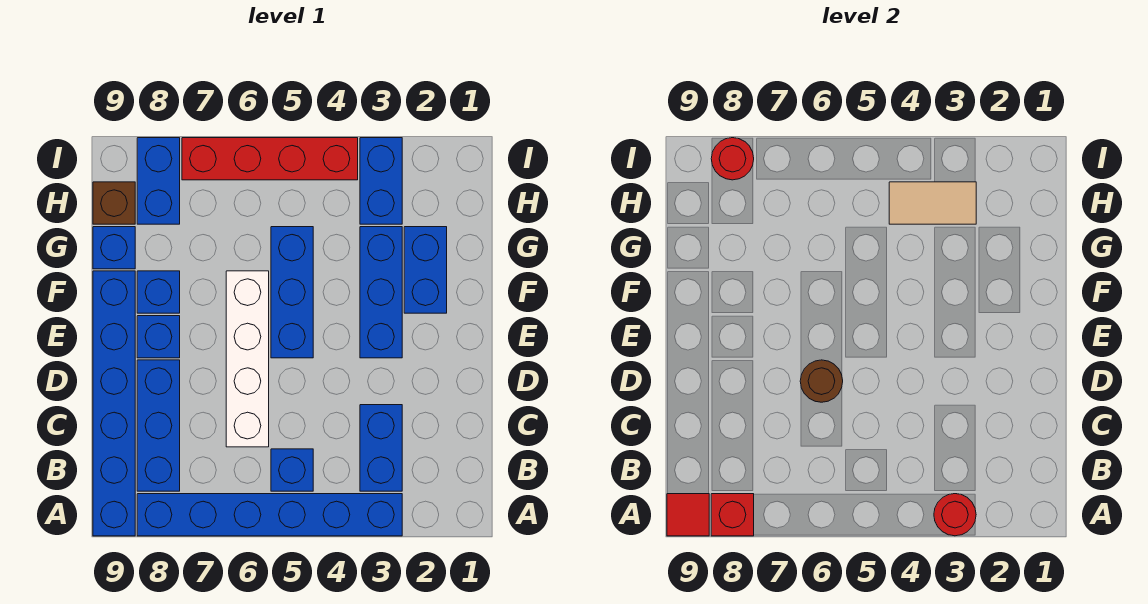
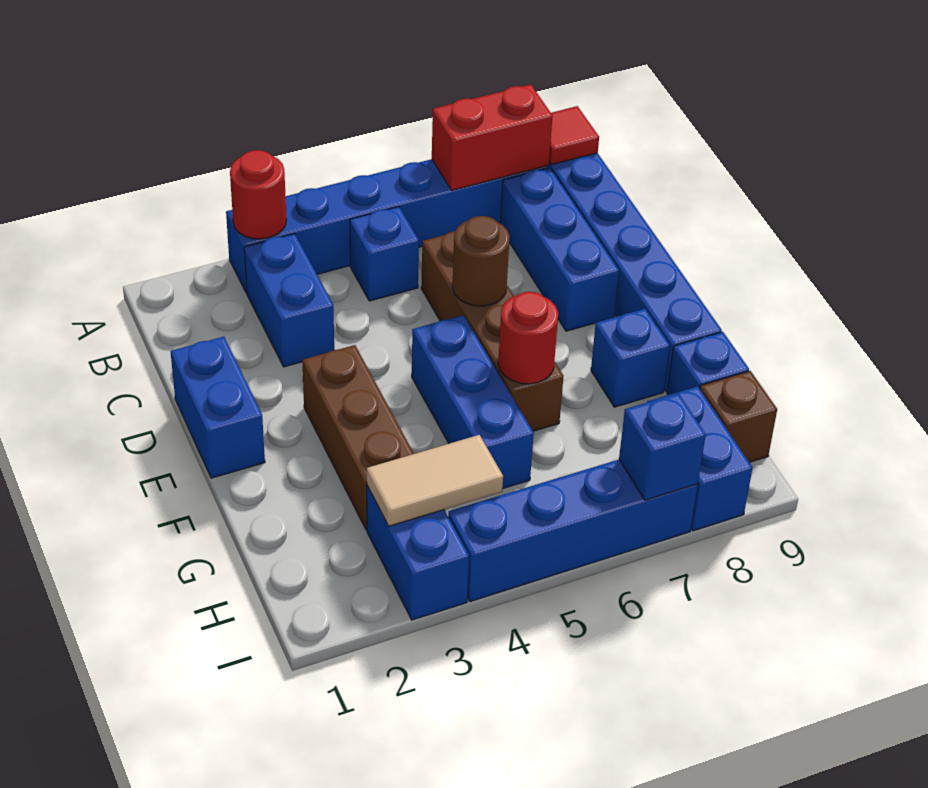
red brick A8 level 2 -> red brick A7:A8 level 2
white brick C6:F6 level 1 -> brown brick C6:F6 level 1
blue brick E3:G3 level 1 -> brown brick E3:G3 level 1
blue brick E8 level 1 -> blue brick I7 level 2
blue brick F2:G2 level 1 -> blue brick D1:E1 level 1
red brick I4:I7 level 1 -> blue brick I4:I7 level 1
red round brick I8 level 2 -> red round brick F6 level 2

